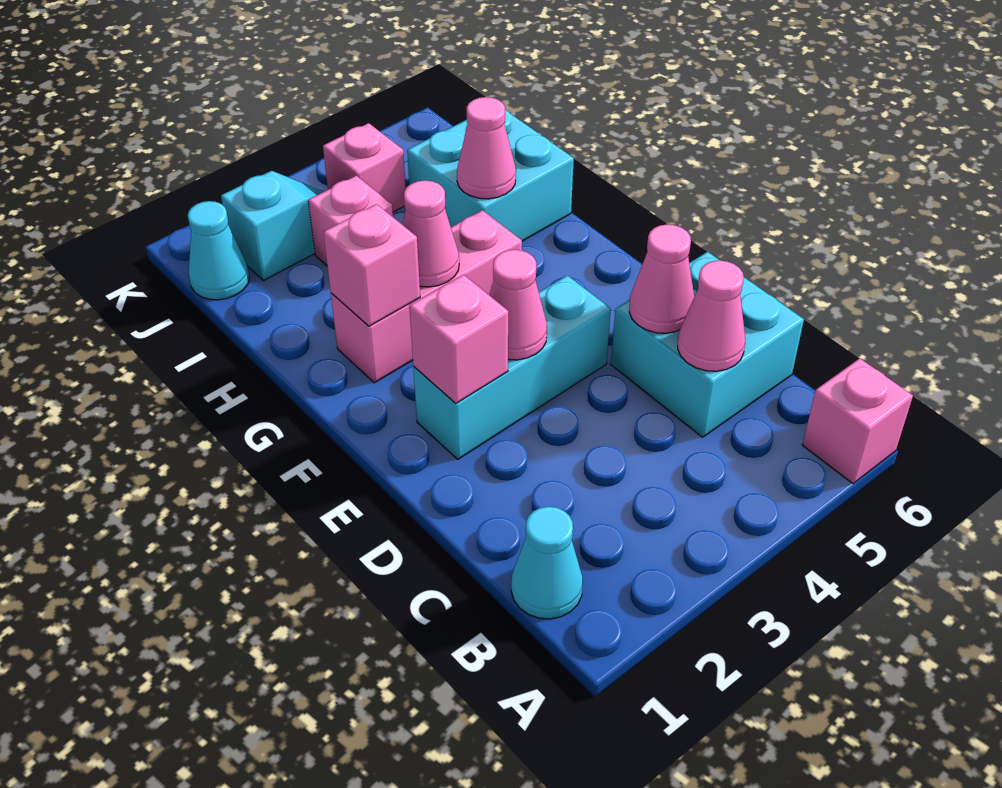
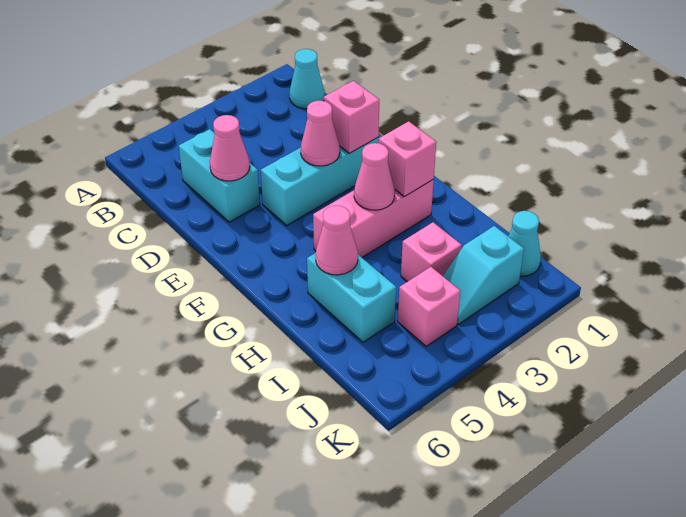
pink brick A6 level 1 -> none
cyan brick C5:D6 level 1 -> cyan brick C5:D5 level 1
pink cone C5 level 2 -> none
cyan brick H5:I6 level 1 -> cyan brick H5:I5 level 1

